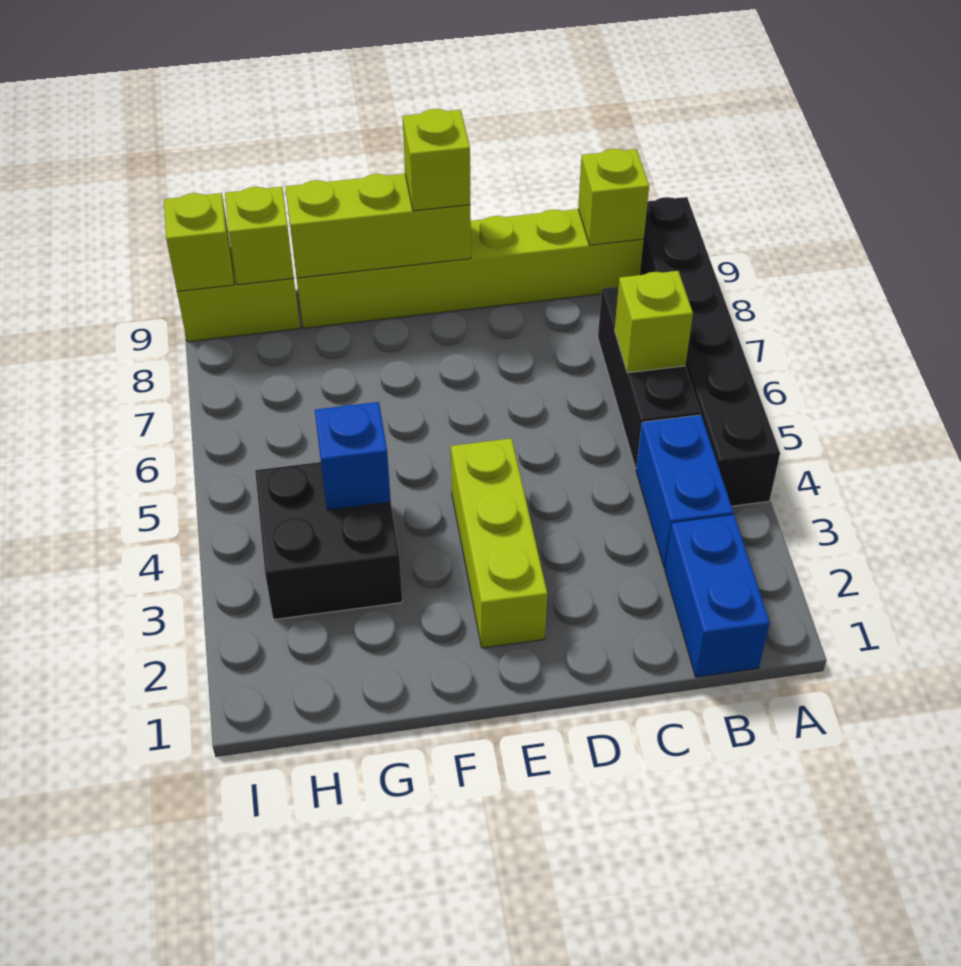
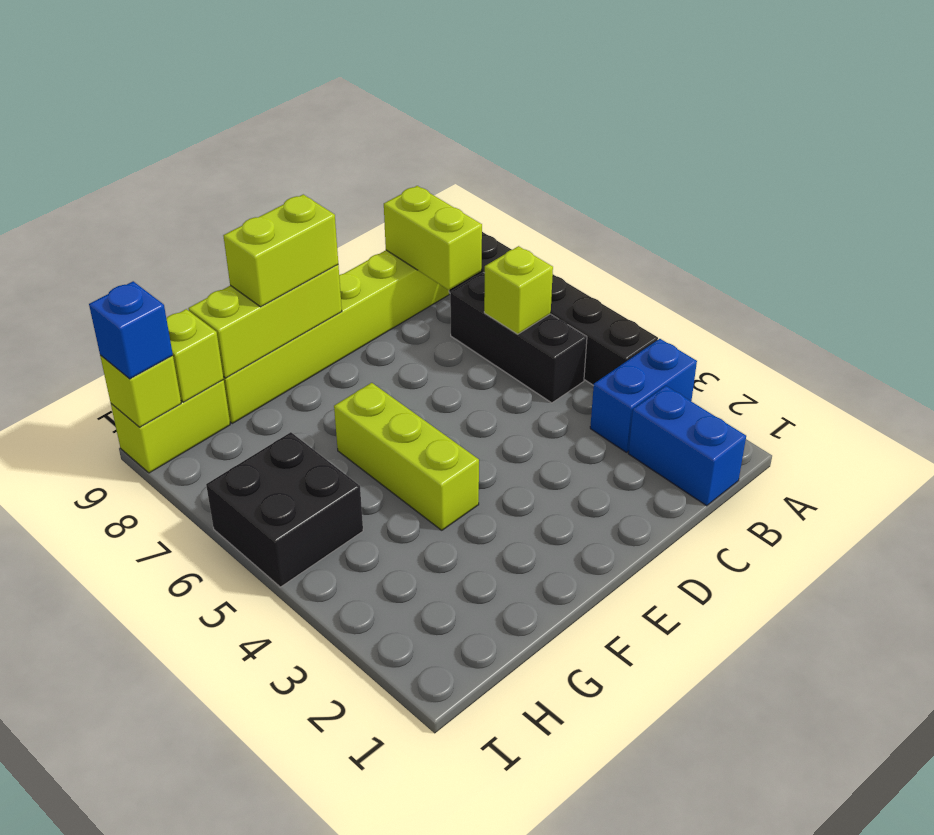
blue brick B3:B4 level 1 -> blue brick A3:B3 level 1
lime brick B9 level 2 -> lime brick B8:B9 level 2
lime brick E2:E4 level 1 -> lime brick F4:F6 level 1
lime brick E9 level 3 -> lime brick E9:F9 level 3
black brick G3:H4 level 1 -> black brick H5:I6 level 1
blue brick G4 level 2 -> blue brick I9 level 3

